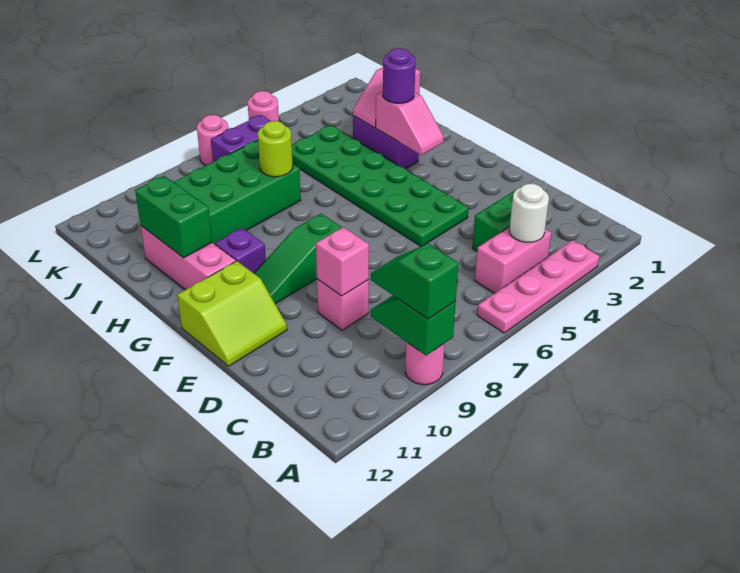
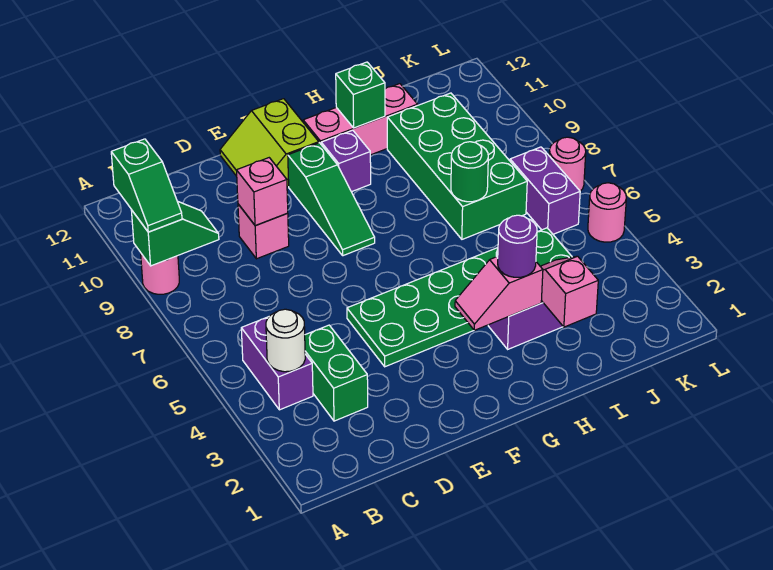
pink plate A3:A6 level 1 -> none
green slope A9:B9 level 3 top A -> green slope A9:A10 level 3 top 10
pink brick B4:B5 level 1 -> purple brick B4:B5 level 1
green slope F8:F10 level 1 top 8 -> green slope F8:F10 level 1 top 10
green brick H11:I11 level 2 -> green brick H11 level 2
lime round brick I7 level 2 -> green round brick I7 level 2

